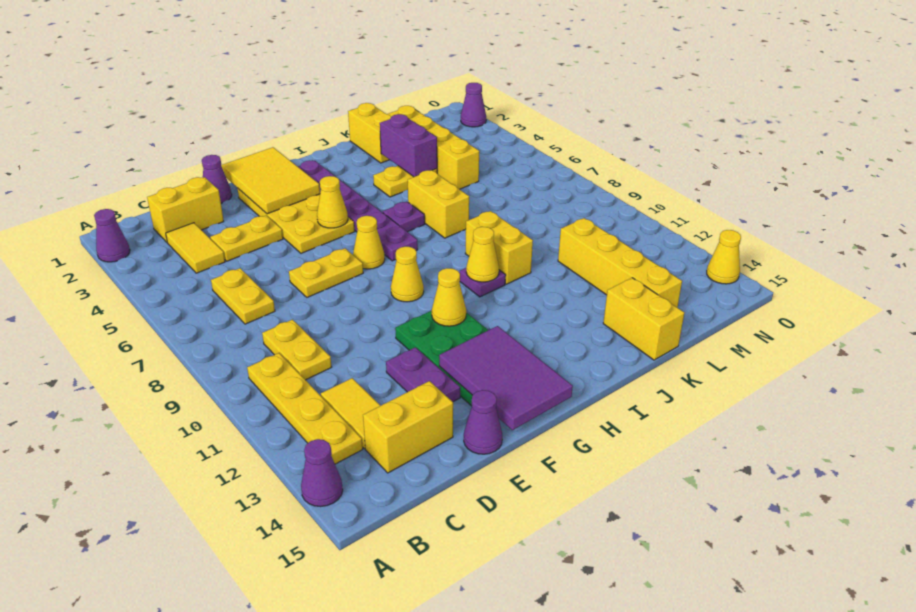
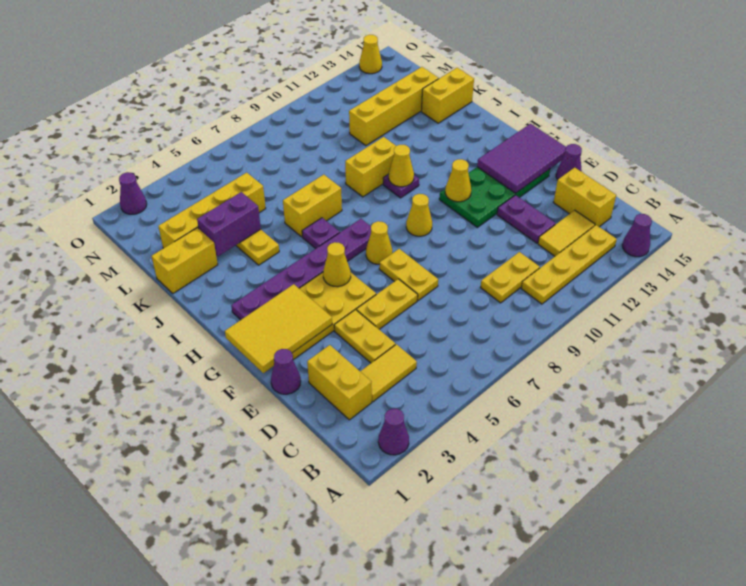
yellow plate C6:C7 level 1 -> yellow plate E5:E6 level 1
purple plate E12:E13 level 1 -> purple plate D12:E12 level 1

